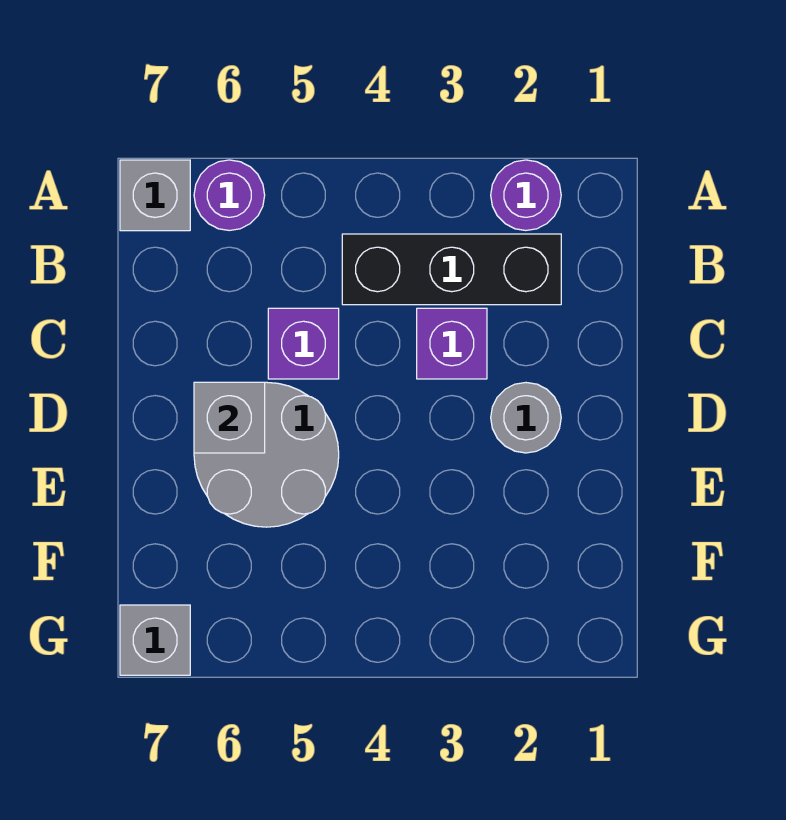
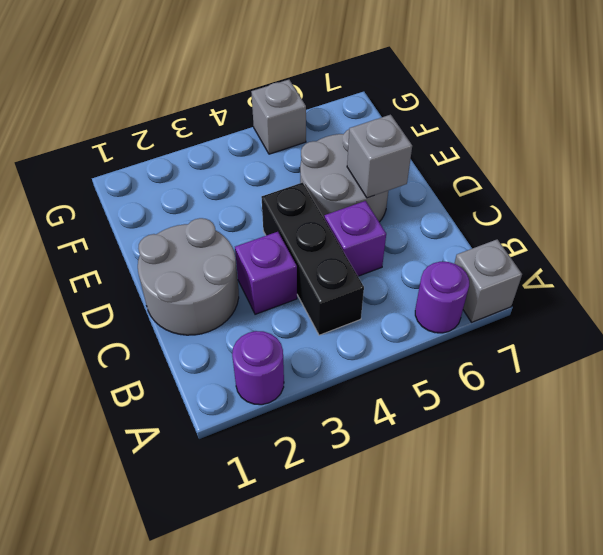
black brick B2:B4 level 1 -> black brick B4:D4 level 1
grey round brick D2 level 1 -> grey round brick C1:D2 level 1
grey brick G7 level 1 -> grey brick G5 level 1

